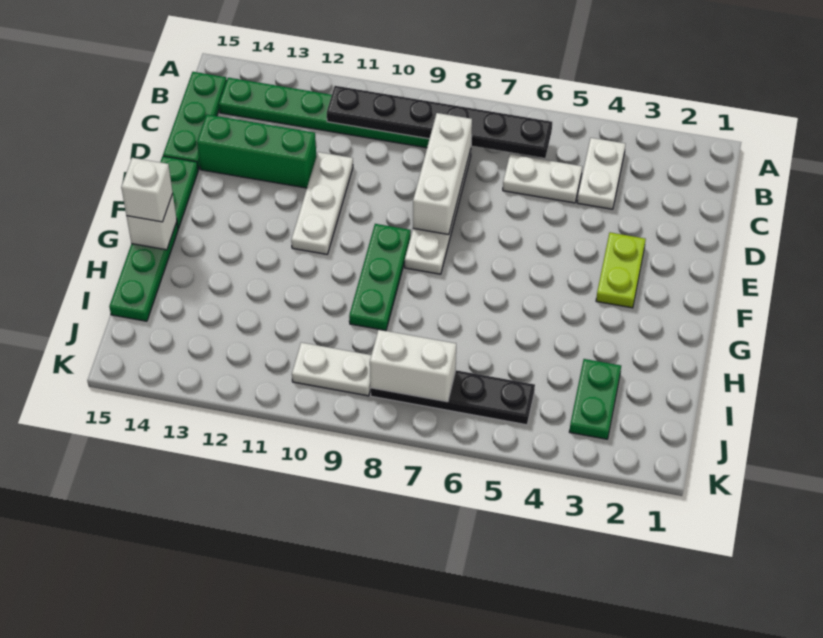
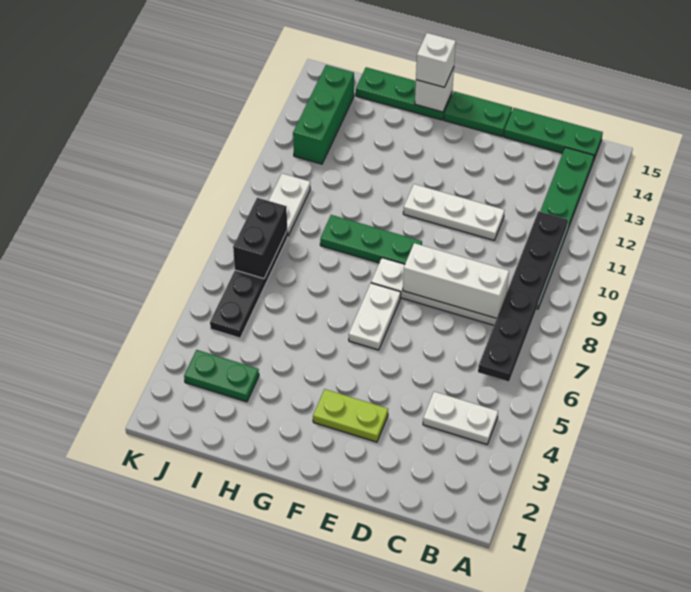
white plate C5:C6 level 1 -> white plate F6:F7 level 1
green brick D12:D14 level 1 -> green brick J12:J14 level 1
white brick J7:J8 level 2 -> black brick J7:J8 level 2

